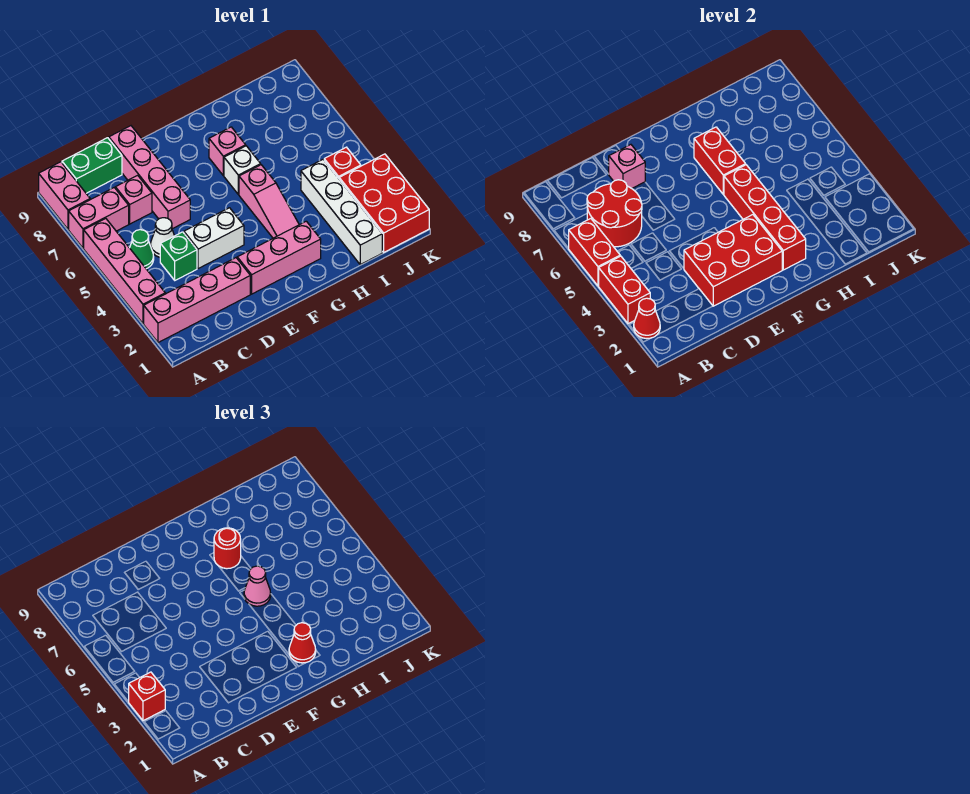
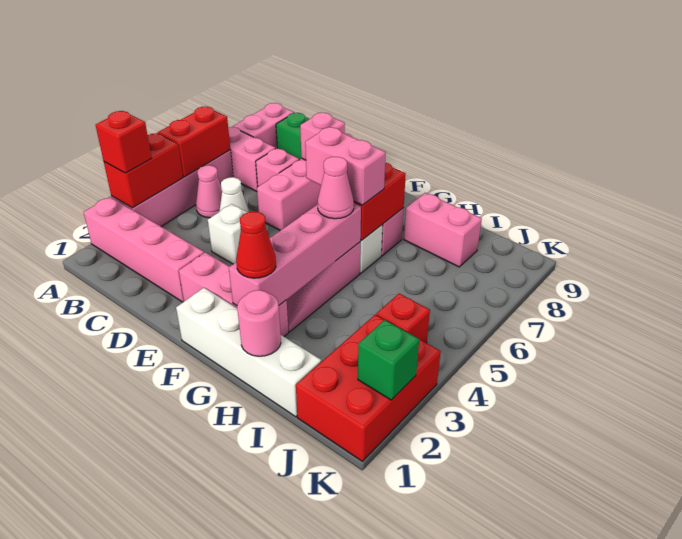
red cone A2 level 2 -> none
green cone B5 level 1 -> pink cone B5 level 1
red round brick B6:C7 level 2 -> none
green brick C4 level 1 -> green brick K2 level 2
red brick D2:F3 level 2 -> none
white brick D4:E4 level 1 -> white brick D4 level 1
none -> pink brick F6:G6 level 3
red brick G2:G5 level 2 -> pink brick G2:G5 level 2
red round brick G7 level 3 -> none
none -> pink round brick H1 level 2
none -> pink brick H8:I8 level 1
white brick I1:I4 level 1 -> white brick F1:I1 level 1

